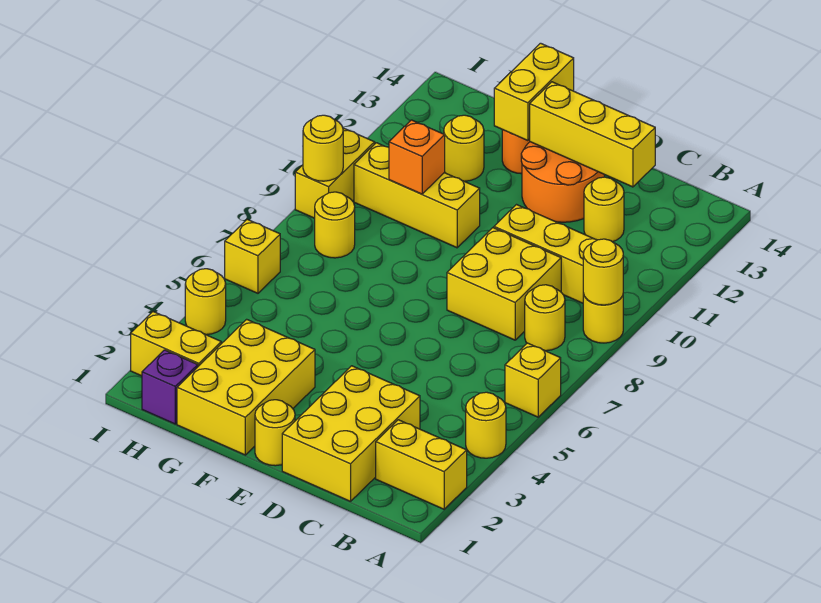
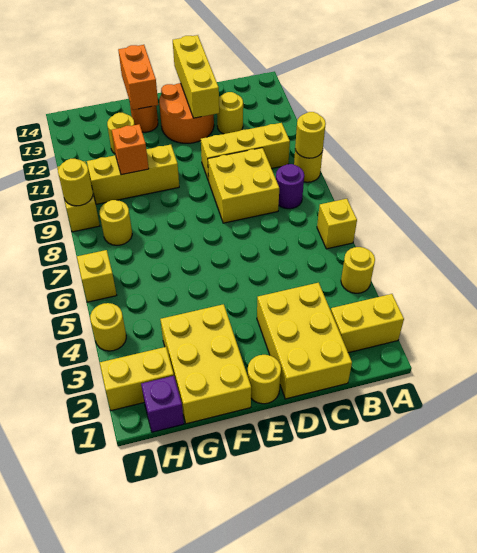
yellow round brick B8 level 1 -> purple round brick B8 level 1
yellow brick C13:E13 level 2 -> yellow brick D12:D14 level 2
yellow brick F13:F14 level 2 -> orange brick F13:F14 level 2

